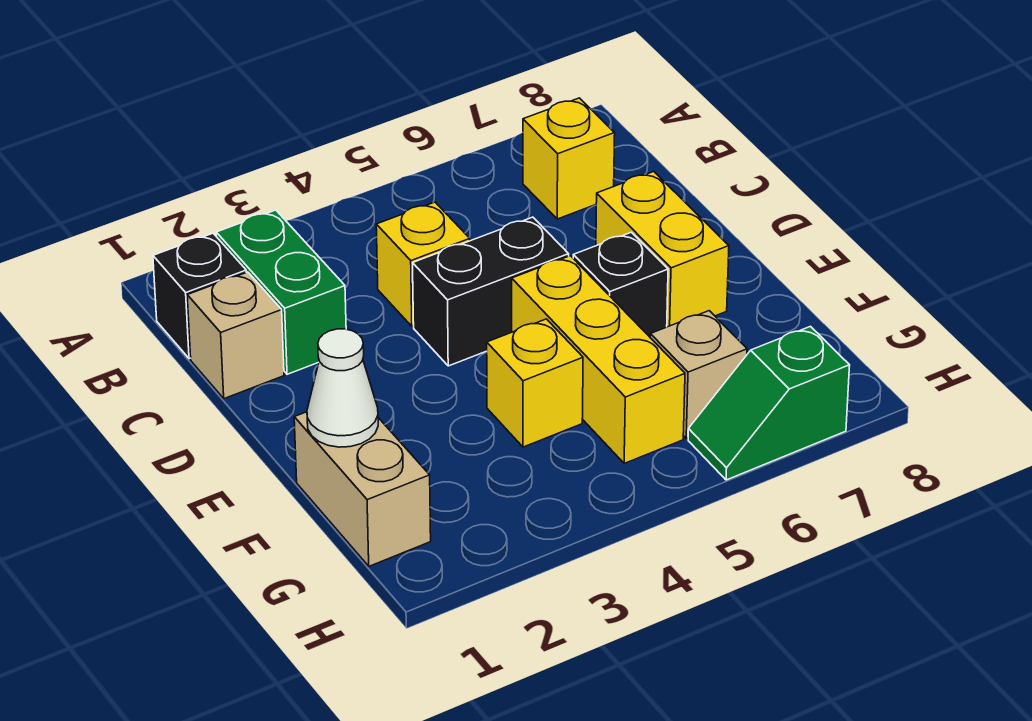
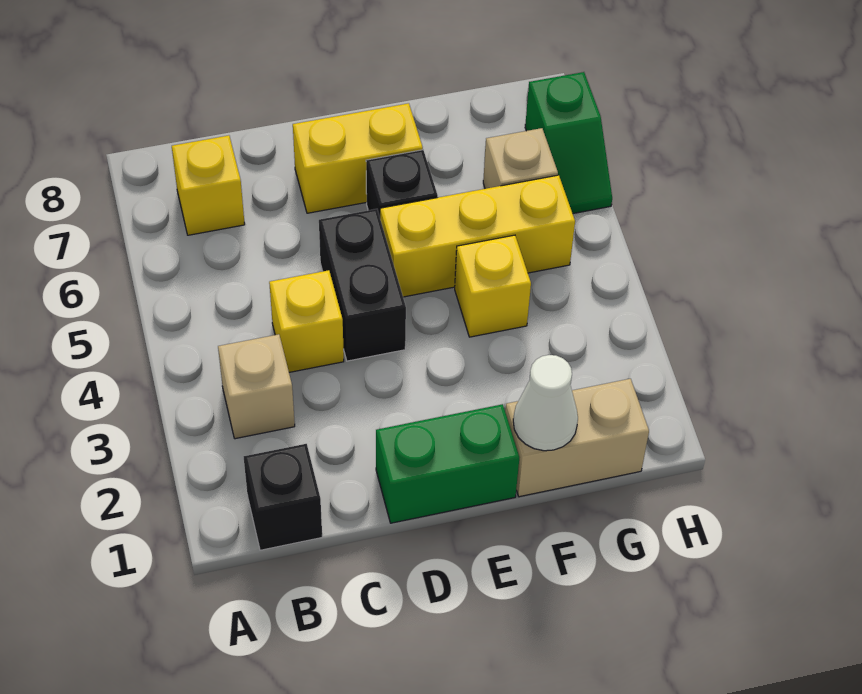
green brick B2:C2 level 1 -> green brick D1:E1 level 1
tan brick C1 level 1 -> tan brick B3 level 1

